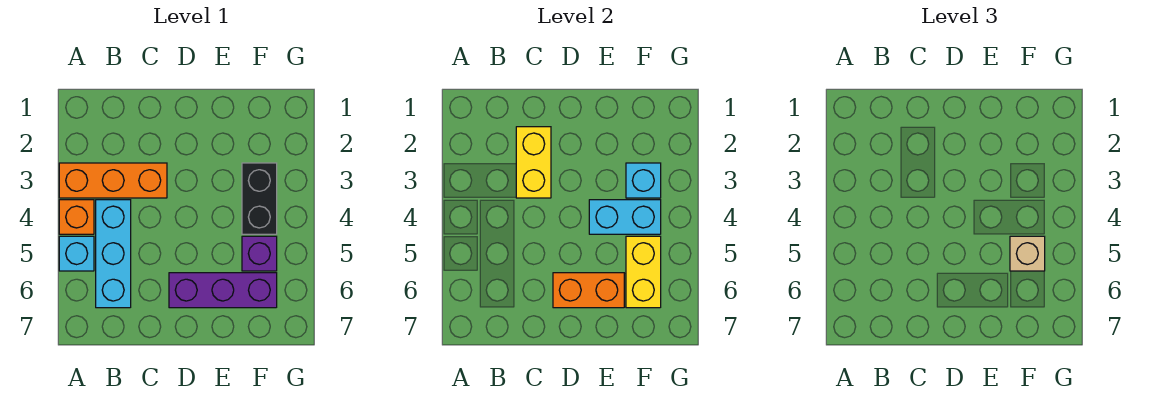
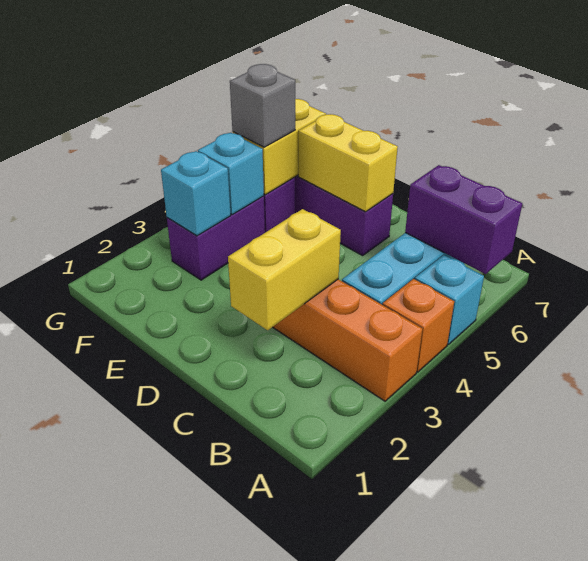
none -> purple brick A6:B6 level 2
orange brick D6:E6 level 2 -> yellow brick D6:E6 level 2
cyan brick E4:F4 level 2 -> cyan brick F4 level 2
black brick F3:F4 level 1 -> purple brick F3:F4 level 1
tan brick F5 level 3 -> grey brick F5 level 3

